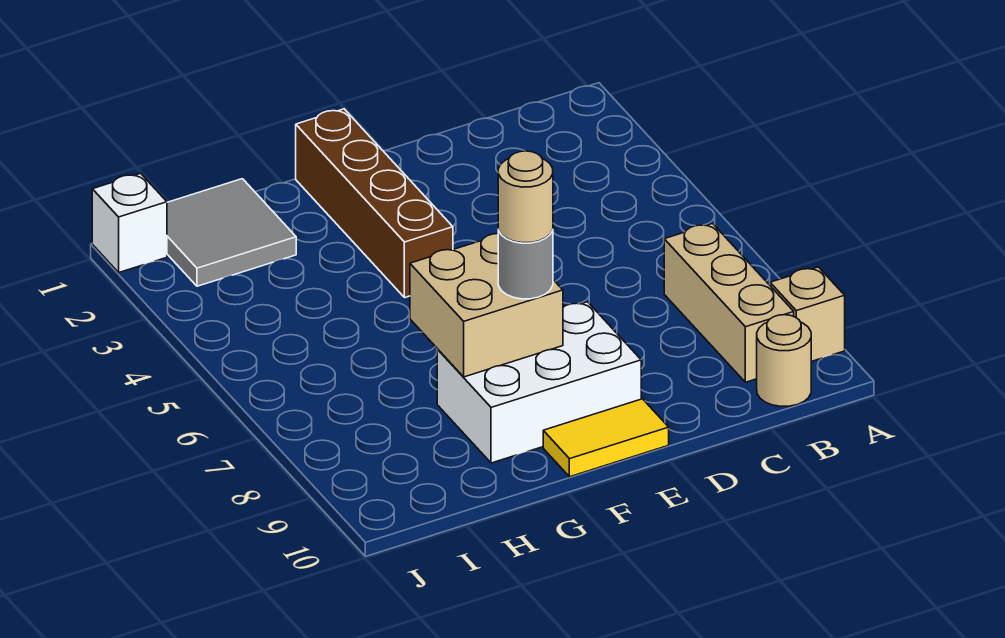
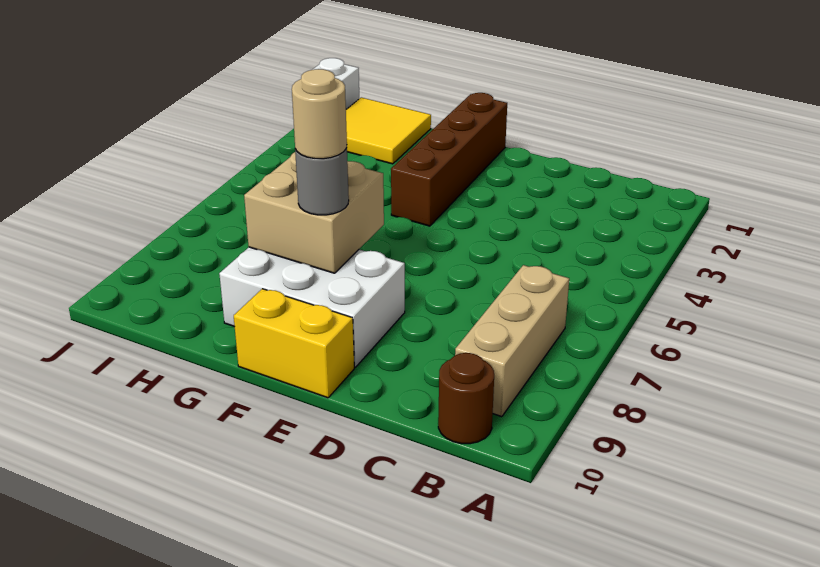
tan brick A9 level 1 -> none
tan round brick B10 level 1 -> brown round brick B10 level 1
yellow tile E10:F10 level 1 -> yellow brick E10:F10 level 1
grey tile H1:I2 level 1 -> yellow tile H1:I2 level 1

